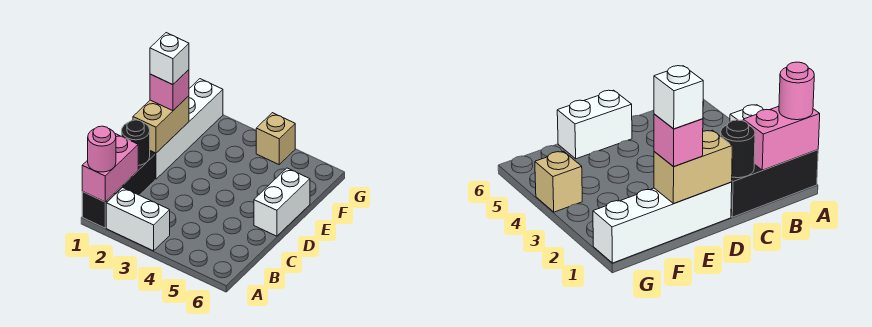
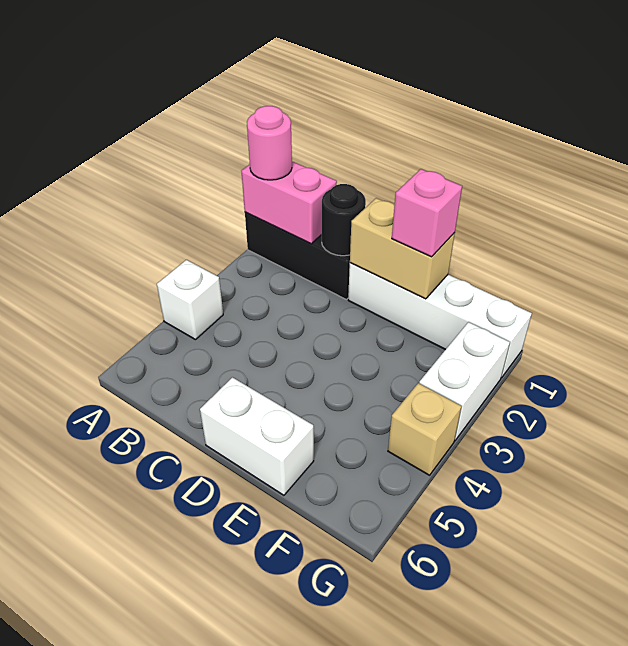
white brick A2:A3 level 1 -> white brick G2:G3 level 1
white brick E1 level 4 -> white brick A4 level 1

